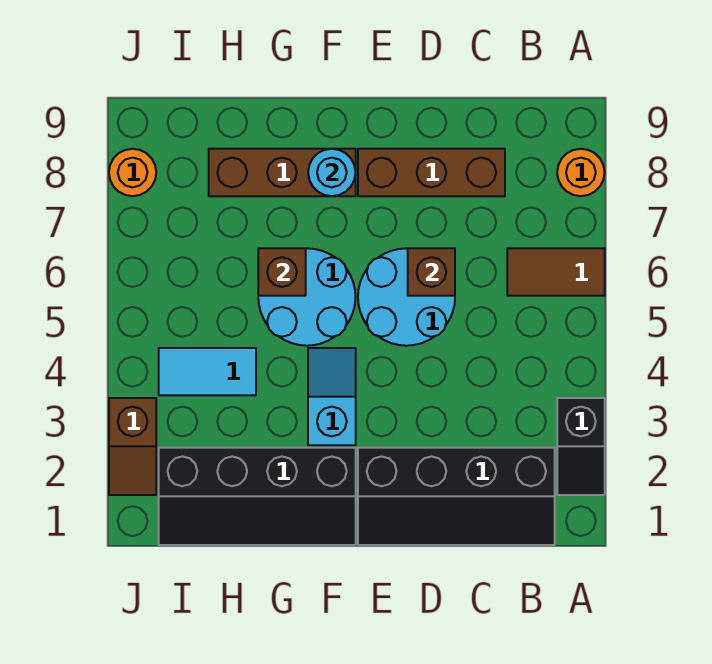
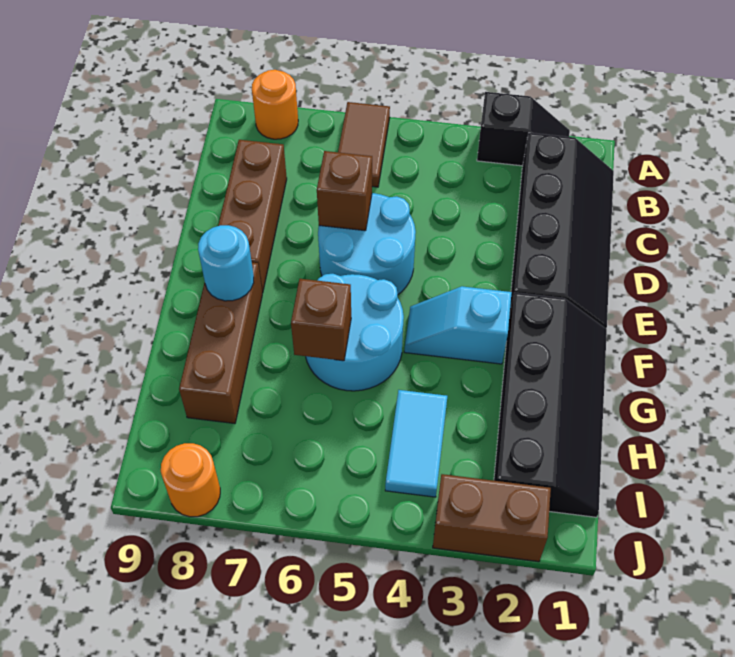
brown slope J2:J3 level 1 top 3 -> brown brick J2:J3 level 1

